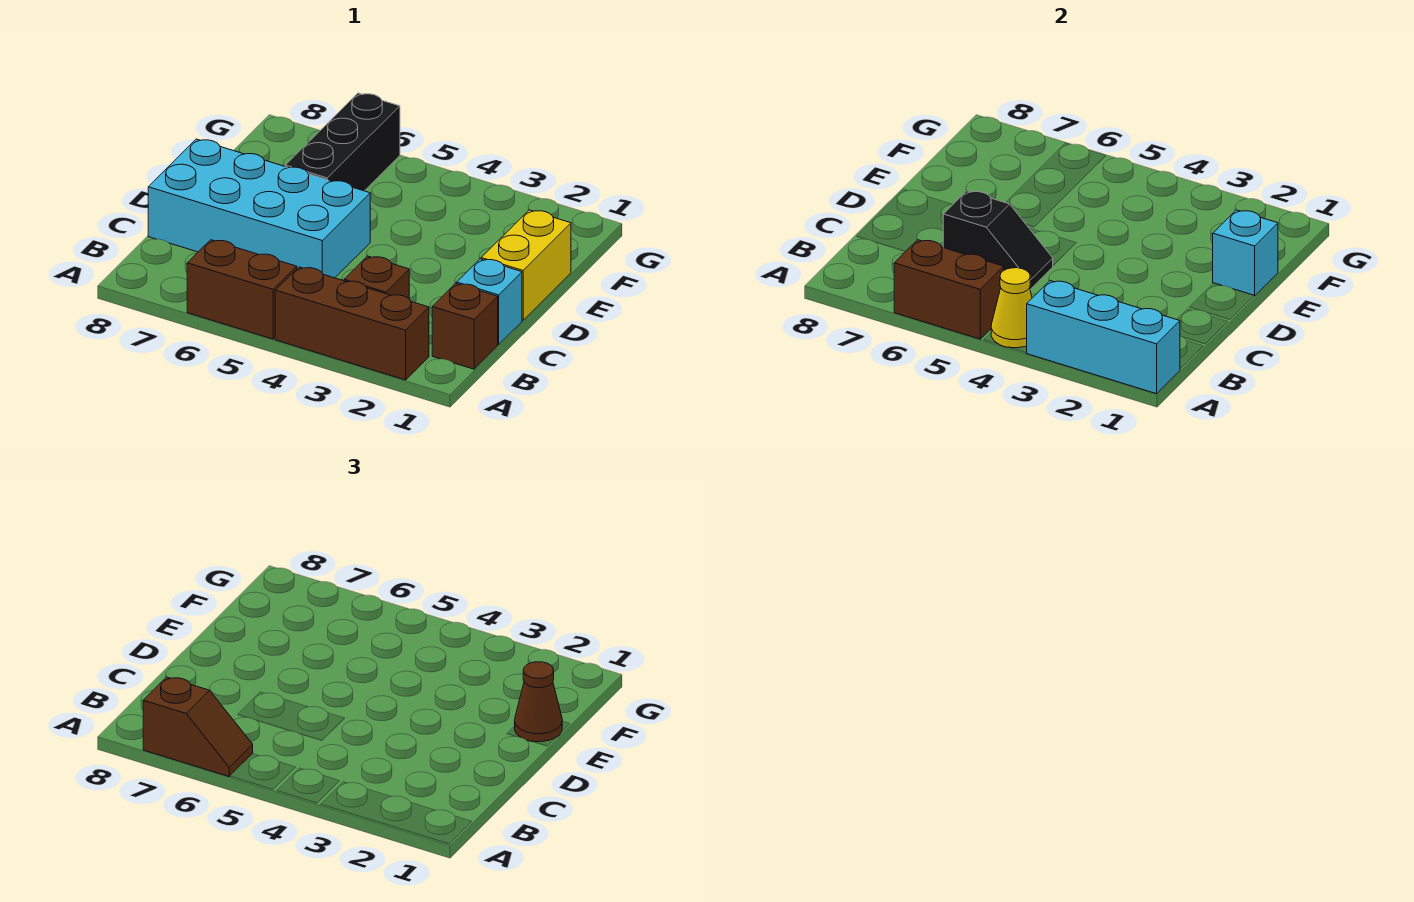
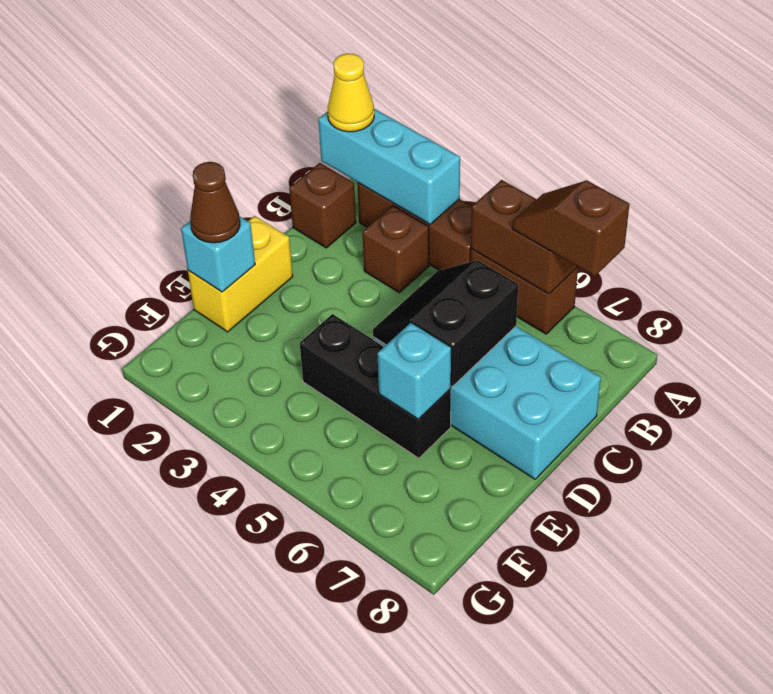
yellow cone A4 level 2 -> yellow cone A1 level 3
cyan brick C1 level 1 -> cyan brick E6 level 2
black slope C5:C6 level 2 top 6 -> black slope C5:D6 level 2 top 6
black brick E6:G6 level 1 -> black brick E4:E6 level 1

